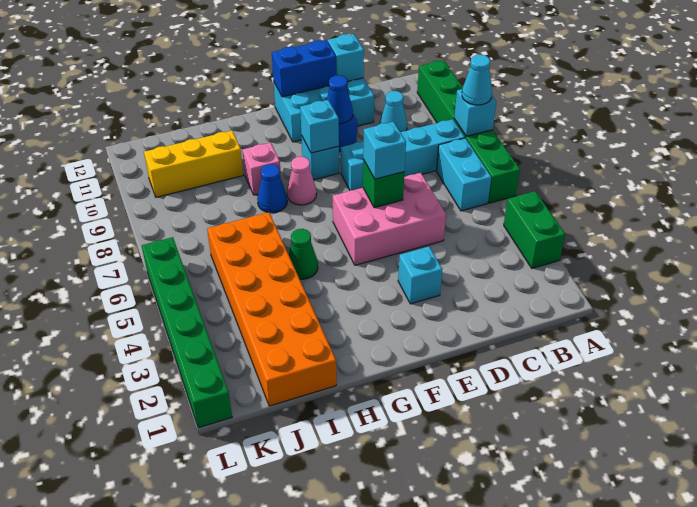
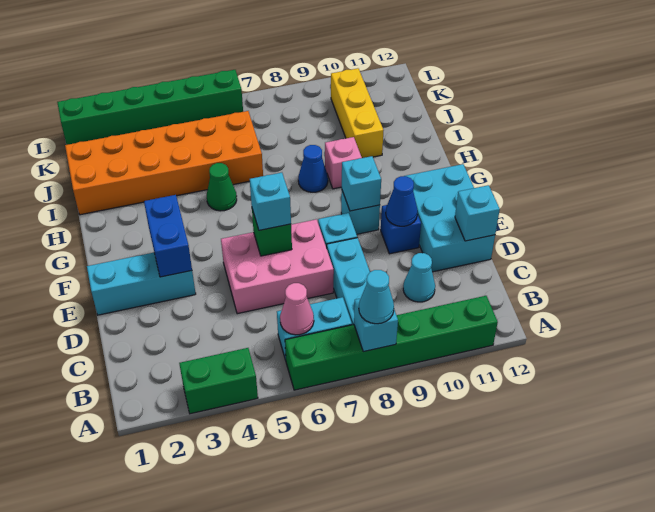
pink brick D5:F6 level 1 -> pink brick D5:E7 level 1
cyan brick E3 level 1 -> cyan brick E1:E3 level 1
blue brick E12:F12 level 2 -> blue brick E3:F3 level 2
pink cone G8 level 1 -> pink cone B6 level 2

